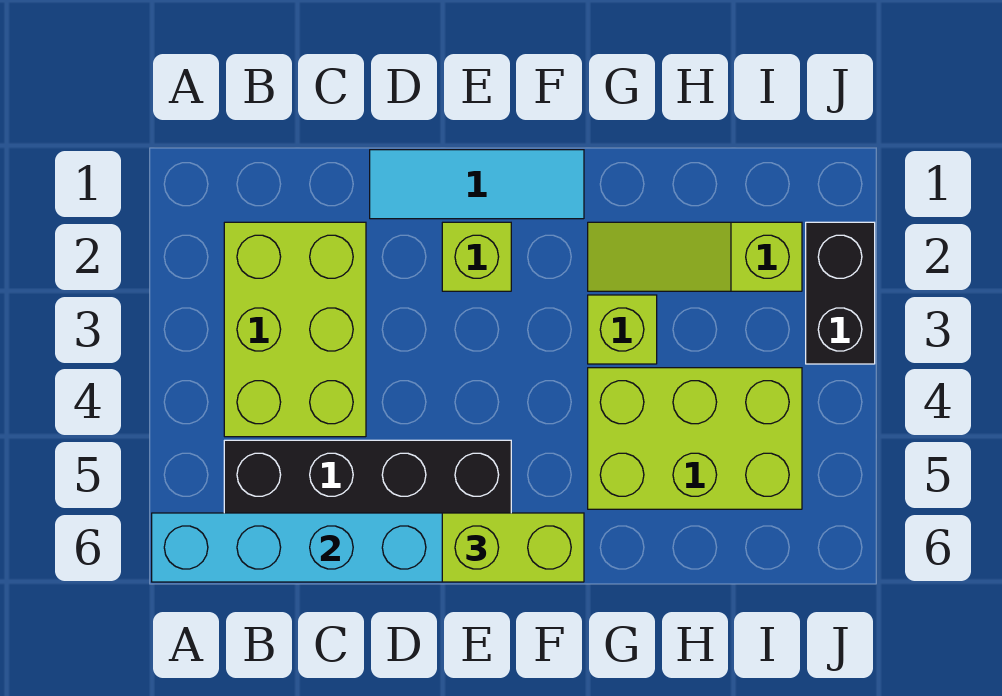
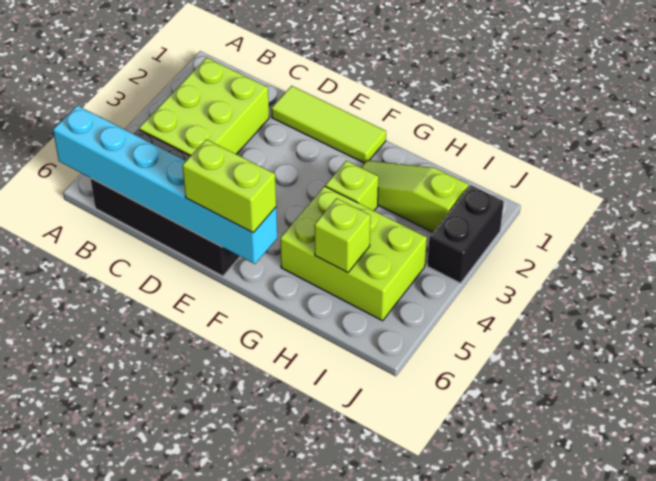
cyan tile D1:F1 level 1 -> lime tile D1:F1 level 1
lime brick E2 level 1 -> lime brick H5 level 2

